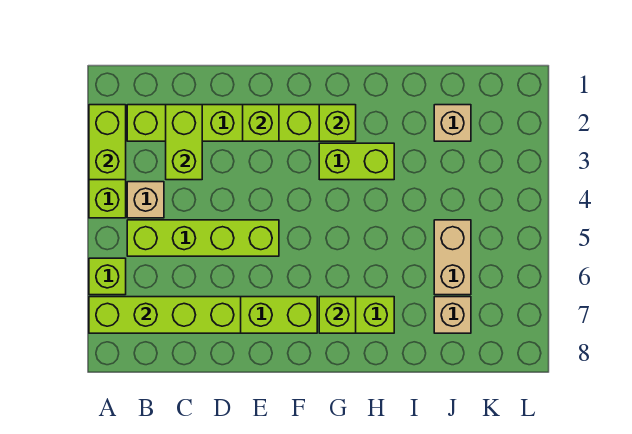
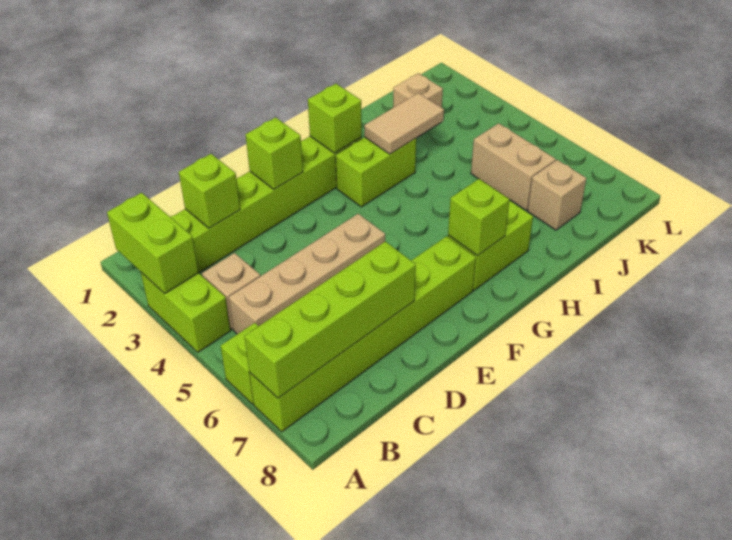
lime brick B5:E5 level 1 -> tan brick B5:E5 level 1
lime brick C2:C3 level 2 -> lime brick C2 level 2
none -> tan tile H3:I3 level 2

